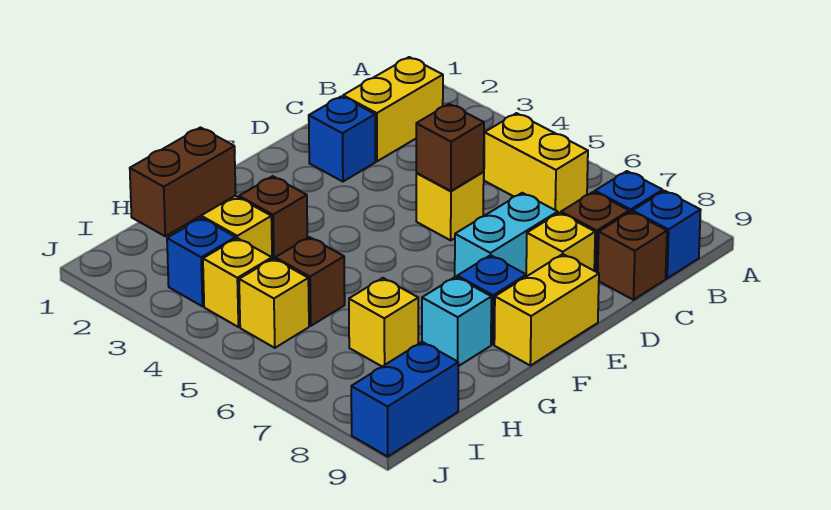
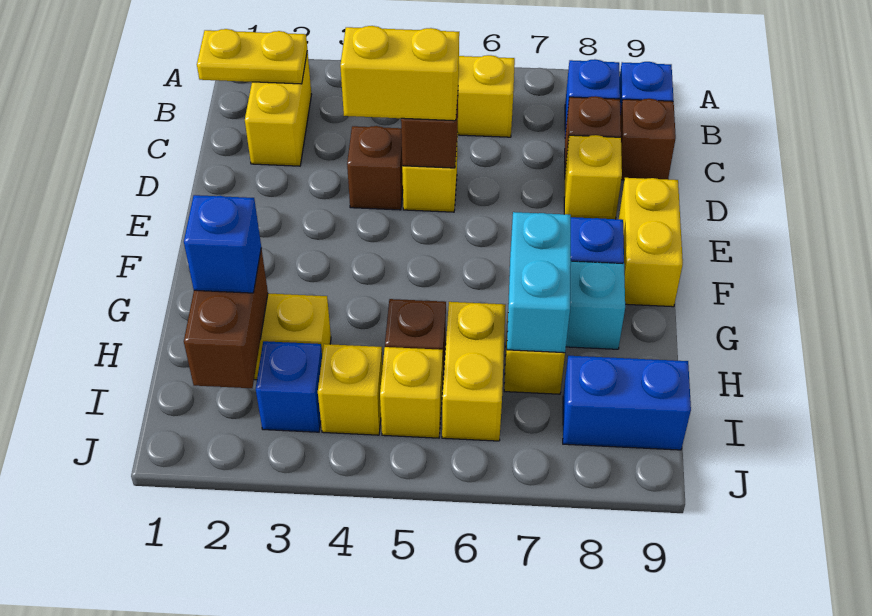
none -> yellow plate B1:B2 level 2
blue brick D2 level 1 -> blue brick H2 level 3
none -> yellow brick D4:D5 level 3
cyan brick D7:E7 level 1 -> cyan brick G7:H7 level 2
brown brick G3 level 1 -> brown brick D4 level 1
none -> yellow brick H6:I6 level 1
blue brick I9:J9 level 1 -> blue brick I8:I9 level 1

